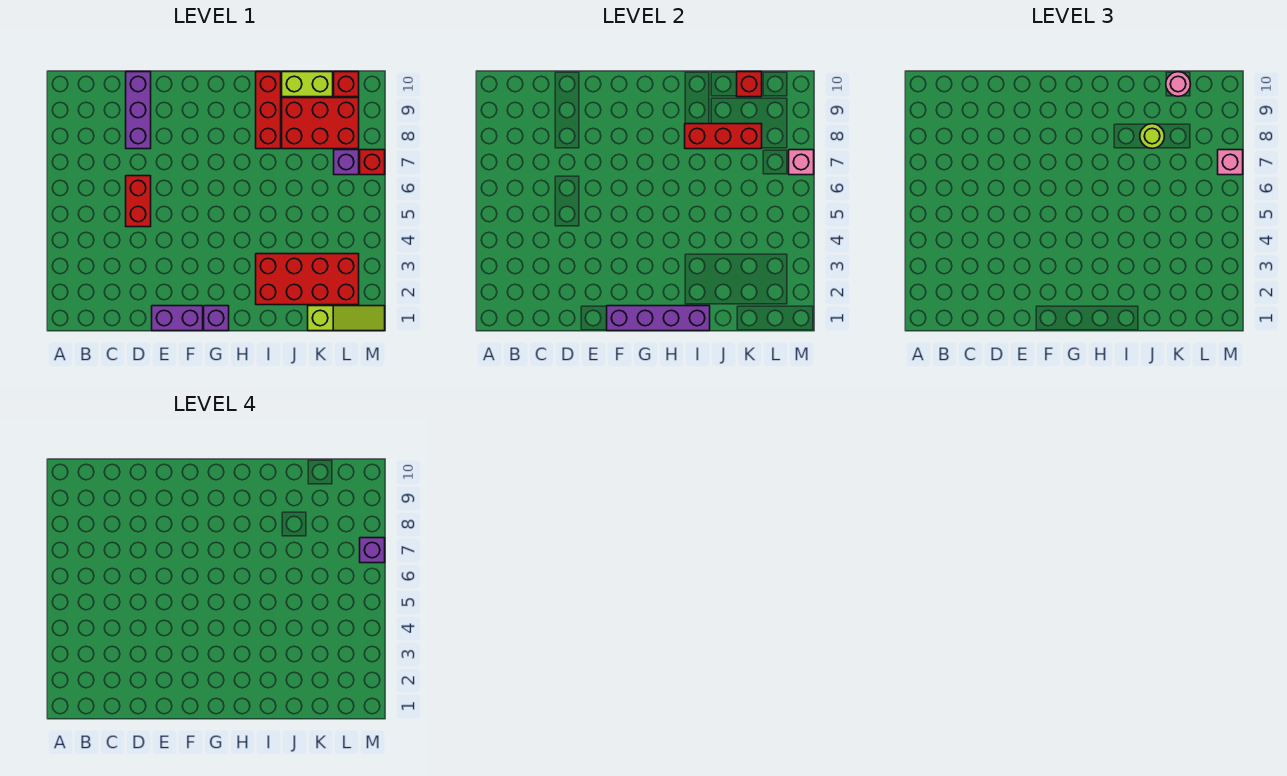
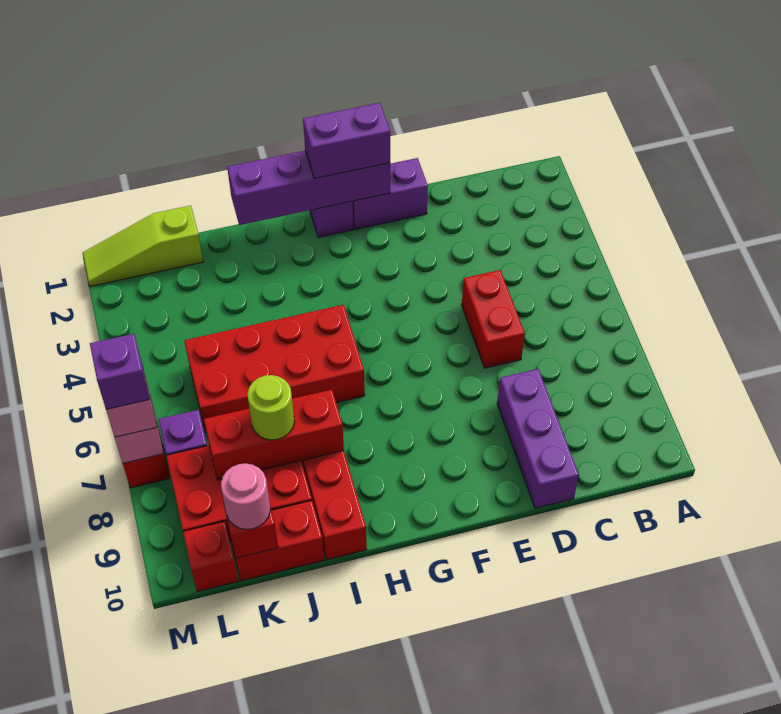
none -> purple brick F1:G1 level 3
red brick I2:L3 level 1 -> red brick H5:K6 level 1
lime brick J10:K10 level 1 -> red brick J10:K10 level 1

